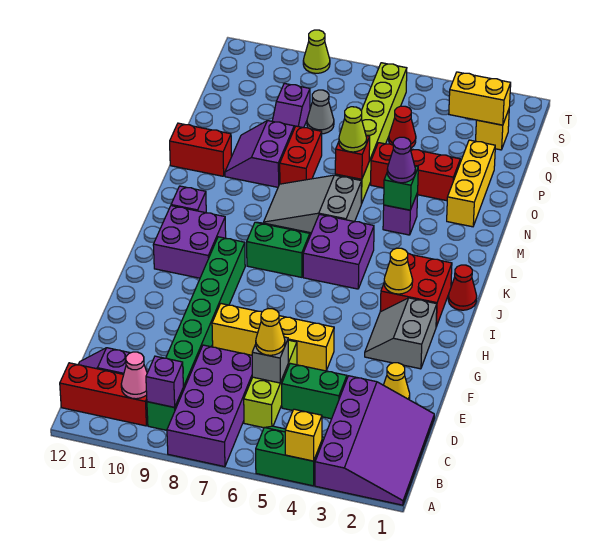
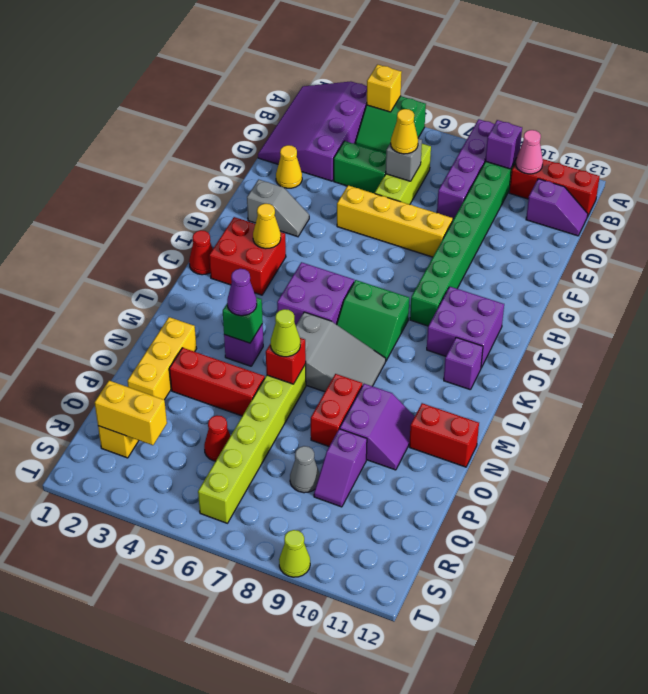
purple brick A7:D8 level 1 -> purple brick A8:D8 level 1
grey slope G2:H3 level 1 top 2 -> grey slope G2:G3 level 1 top 2
purple slope P9:Q9 level 1 top Q -> purple slope P9:Q9 level 1 top P

